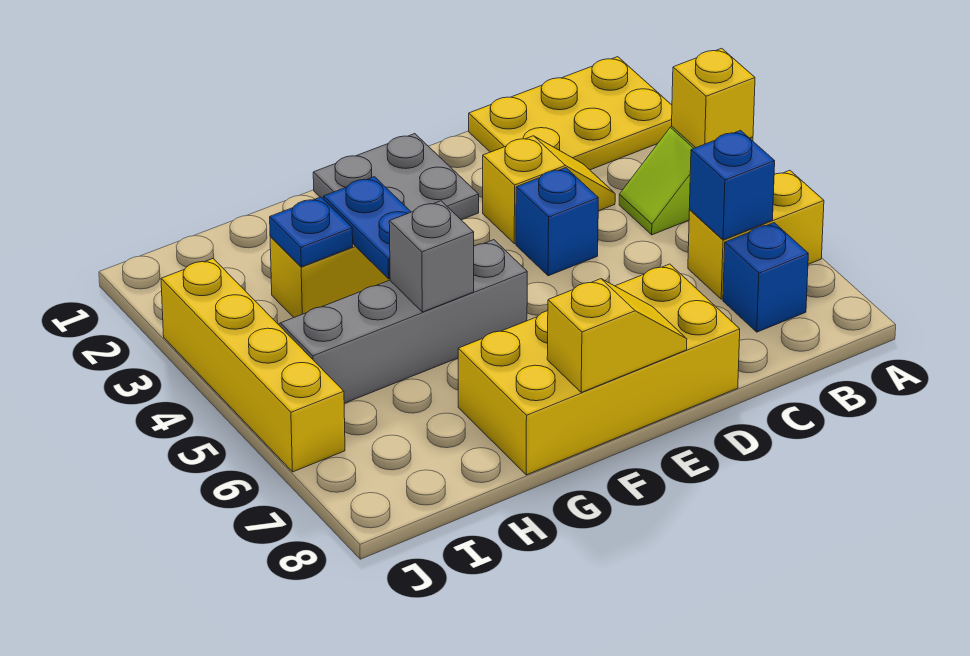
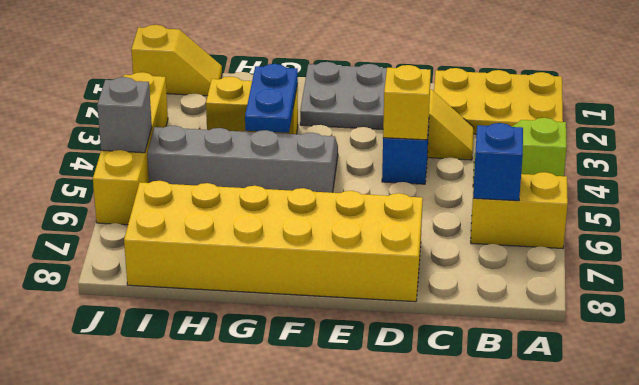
yellow brick A4 level 2 -> yellow brick D4 level 2
blue brick B7 level 1 -> none
yellow brick D7:G8 level 1 -> yellow brick D7:I8 level 1
yellow slope E8:F8 level 2 top F -> yellow slope I1:J1 level 1 top J
grey brick G5 level 2 -> grey brick J5 level 2
blue plate H3 level 2 -> none

